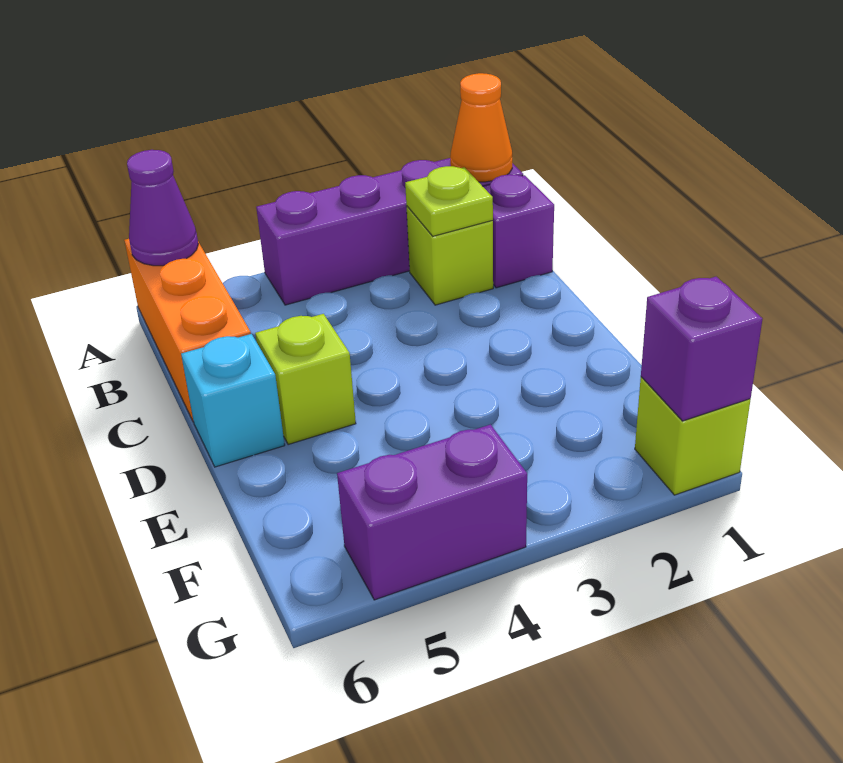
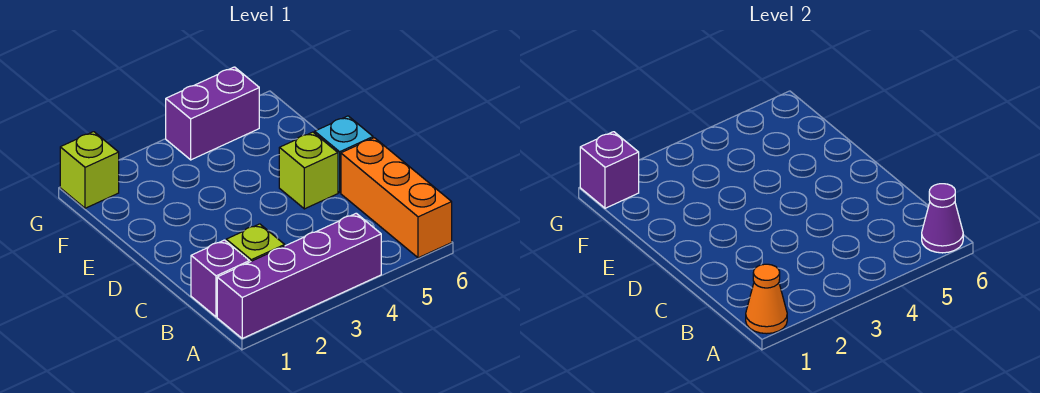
lime plate B2 level 2 -> none

